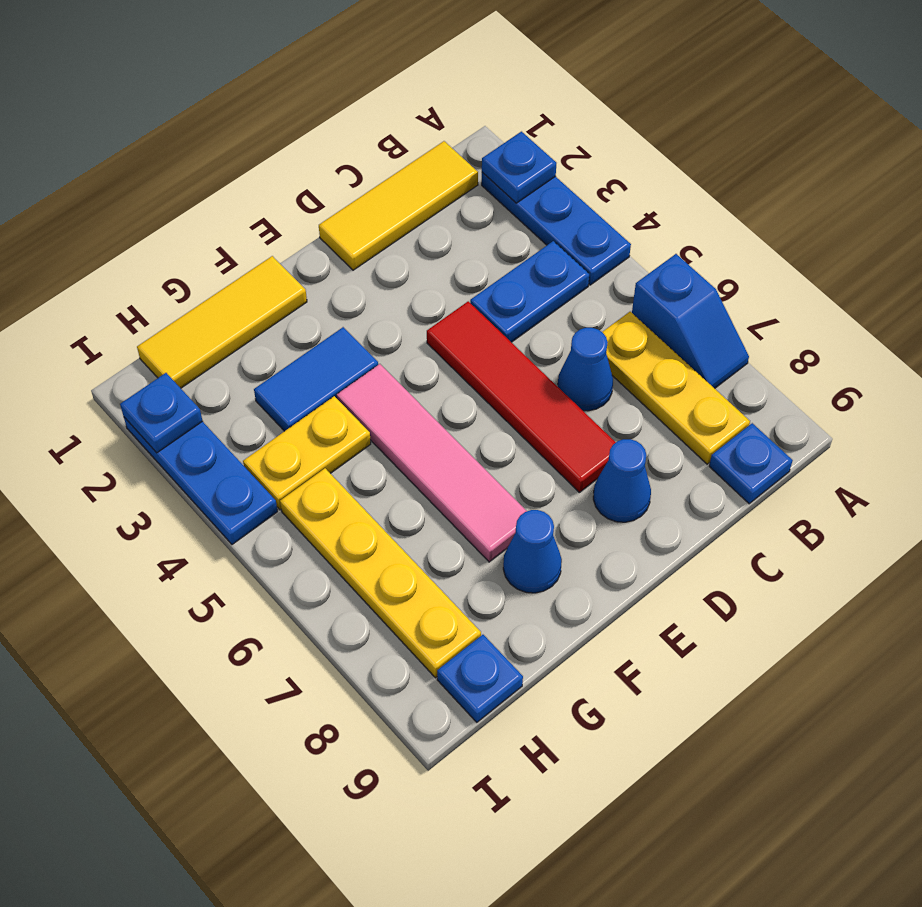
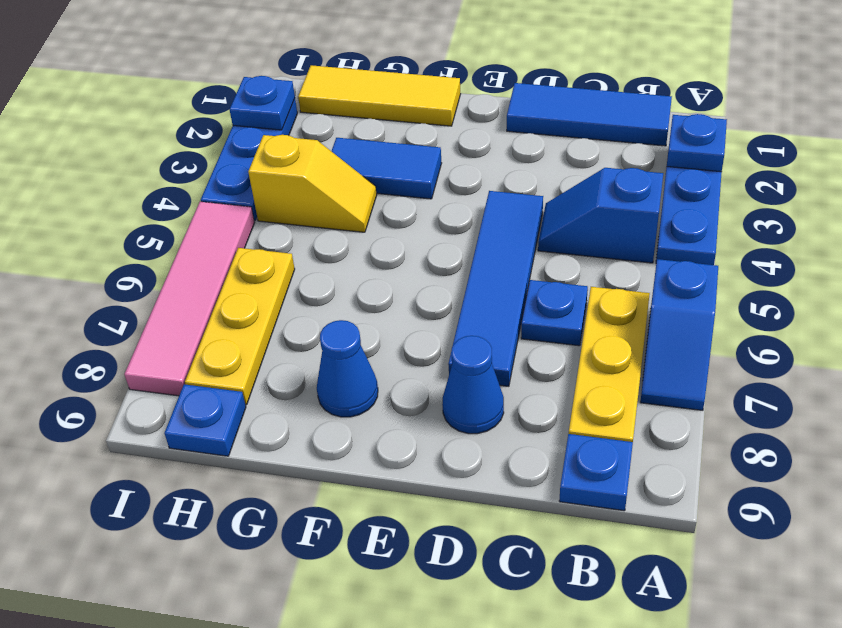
yellow tile B1:D1 level 1 -> blue tile B1:D1 level 1
blue plate B4:C4 level 1 -> blue slope B4:C4 level 1 top B
blue cone C6 level 1 -> blue plate C6 level 1
red tile D4:D7 level 1 -> blue tile D4:D7 level 1
pink tile F4:F7 level 1 -> pink tile I5:I8 level 1
yellow plate G4:H4 level 1 -> yellow slope G4:H4 level 1 top H
yellow plate H5:H8 level 1 -> yellow plate H6:H8 level 1

